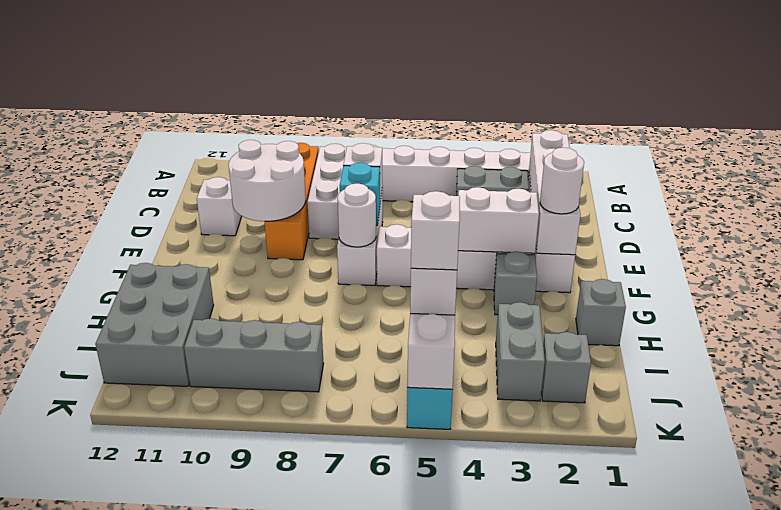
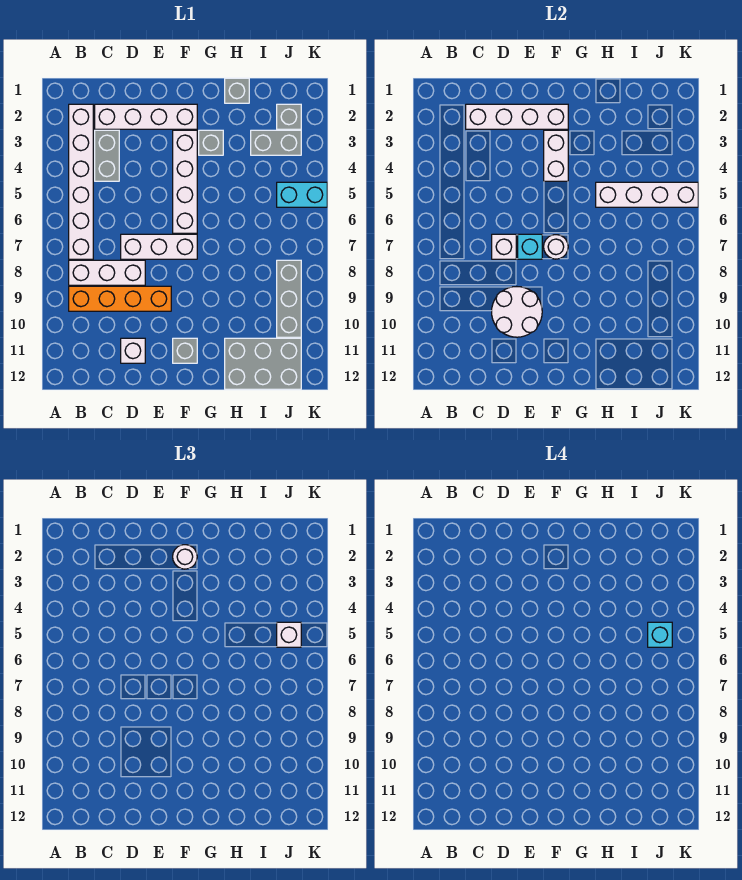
none -> grey brick F11 level 1
white brick J5 level 4 -> cyan brick J5 level 4

